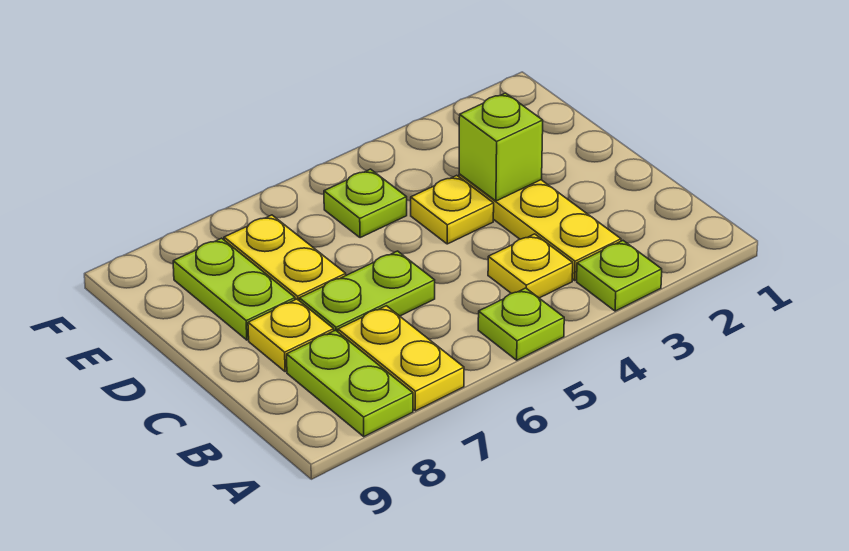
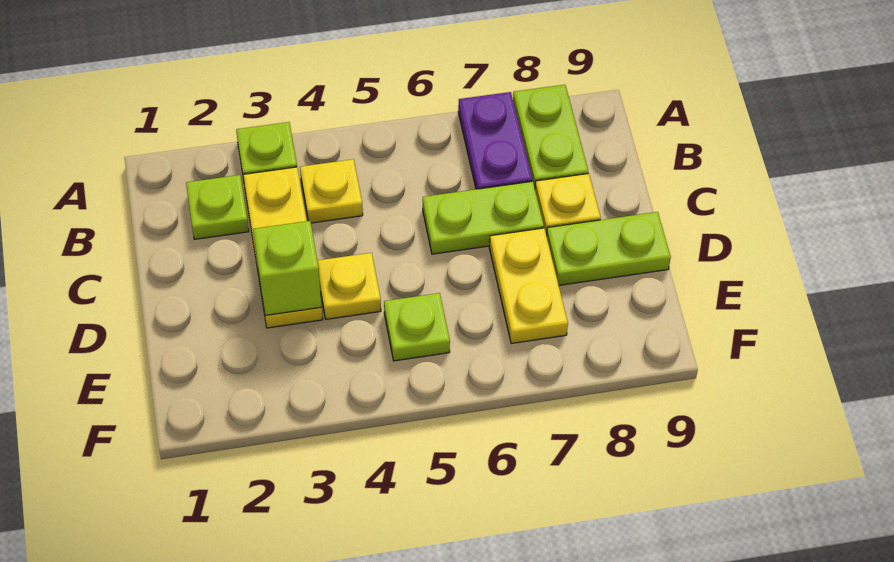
lime plate A5 level 1 -> lime plate B2 level 1
yellow plate A7:B7 level 1 -> purple plate A7:B7 level 1
lime plate D8:E8 level 1 -> lime plate D8:D9 level 1

